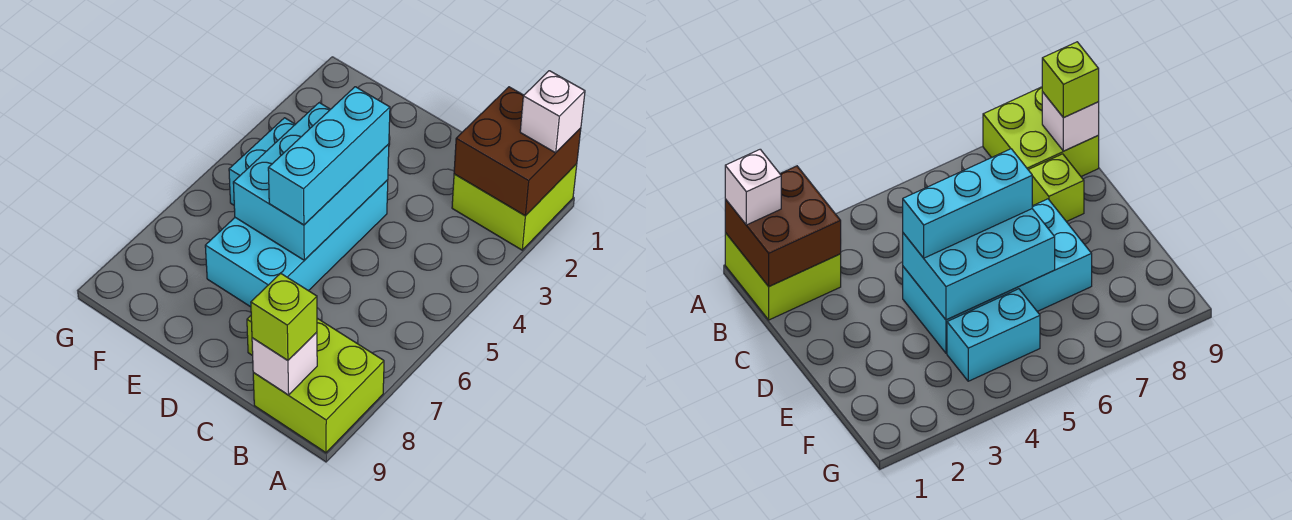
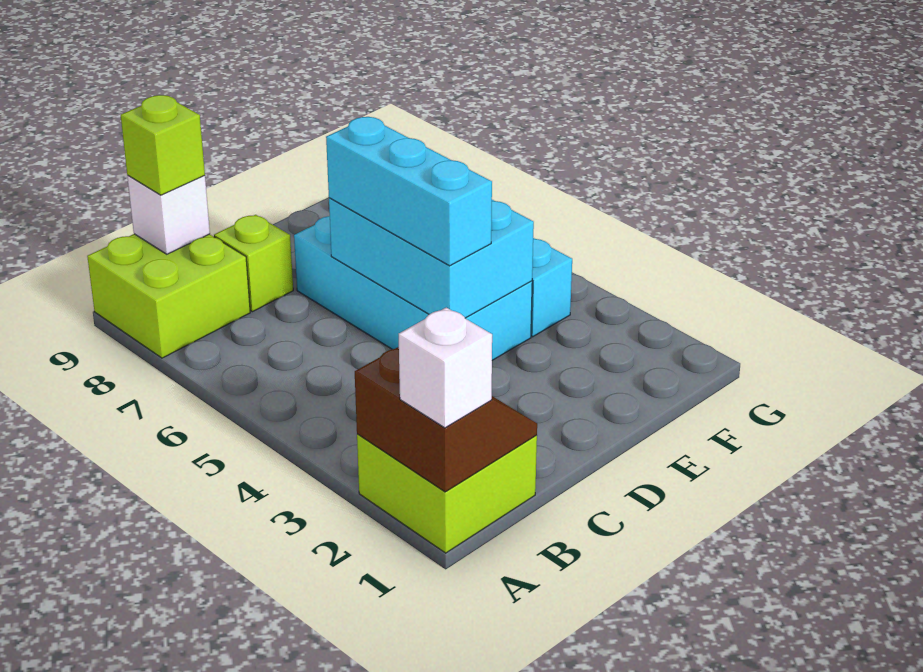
brown brick A1:B2 level 2 -> brown slope A1:B2 level 2 top A

